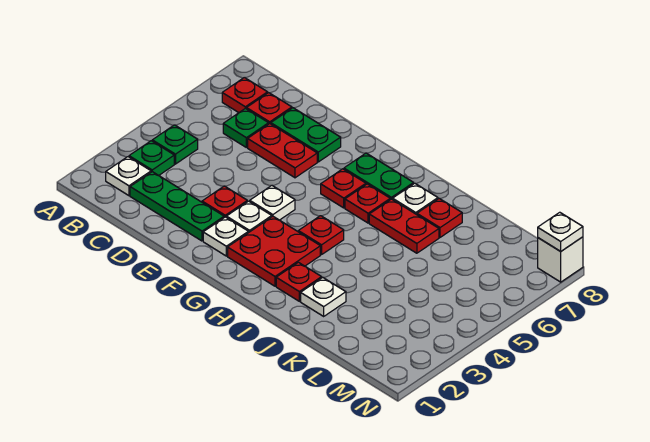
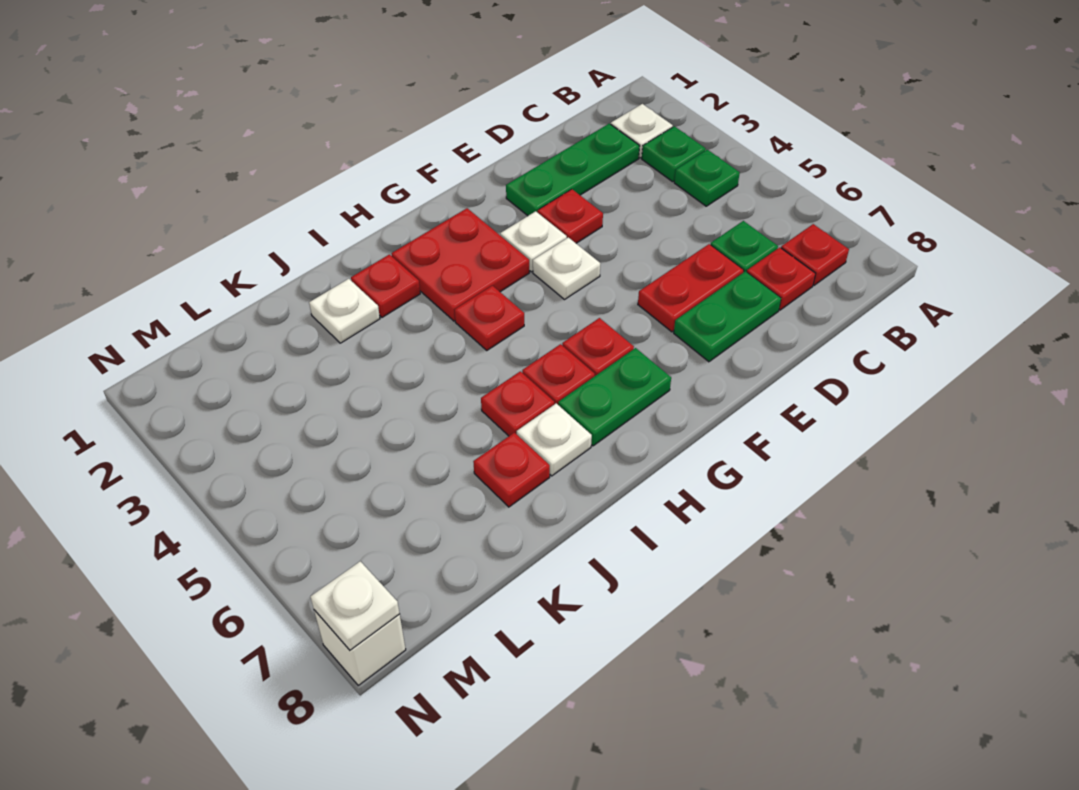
white plate F2 level 1 -> none
red plate I6:J6 level 1 -> red plate I6 level 1

